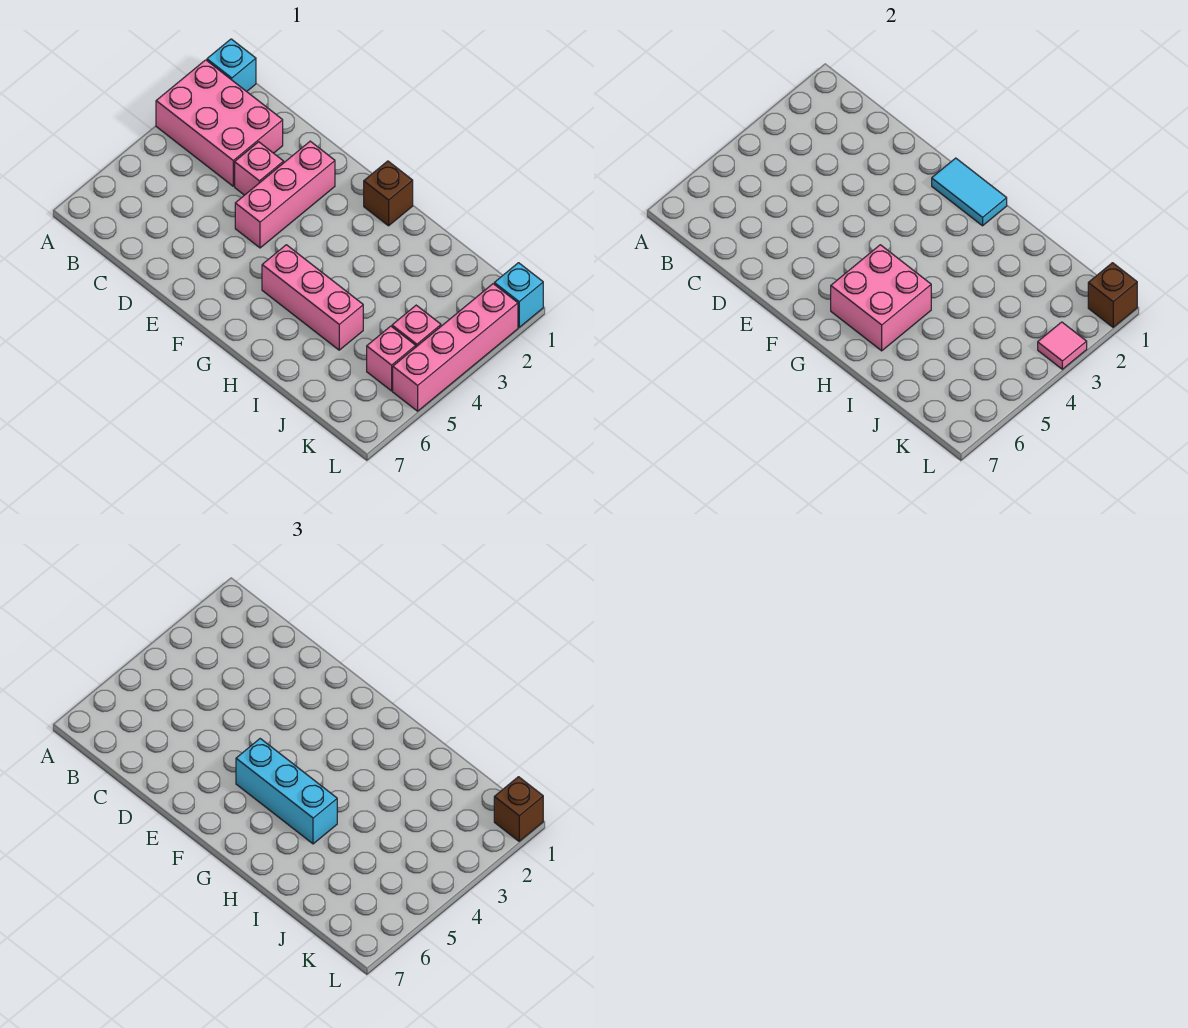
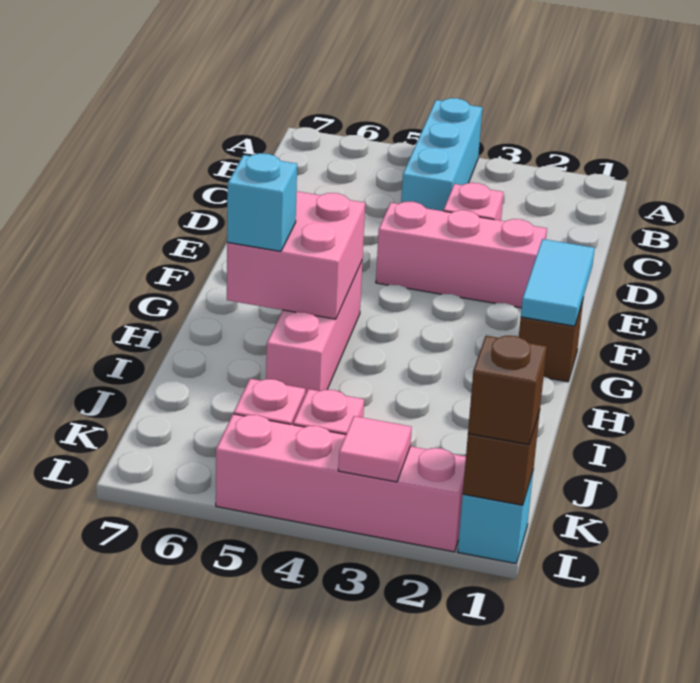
cyan brick A1 level 1 -> cyan brick H6 level 3
pink brick A2:C3 level 1 -> none
cyan brick F5:H5 level 3 -> cyan brick A4:C4 level 1

